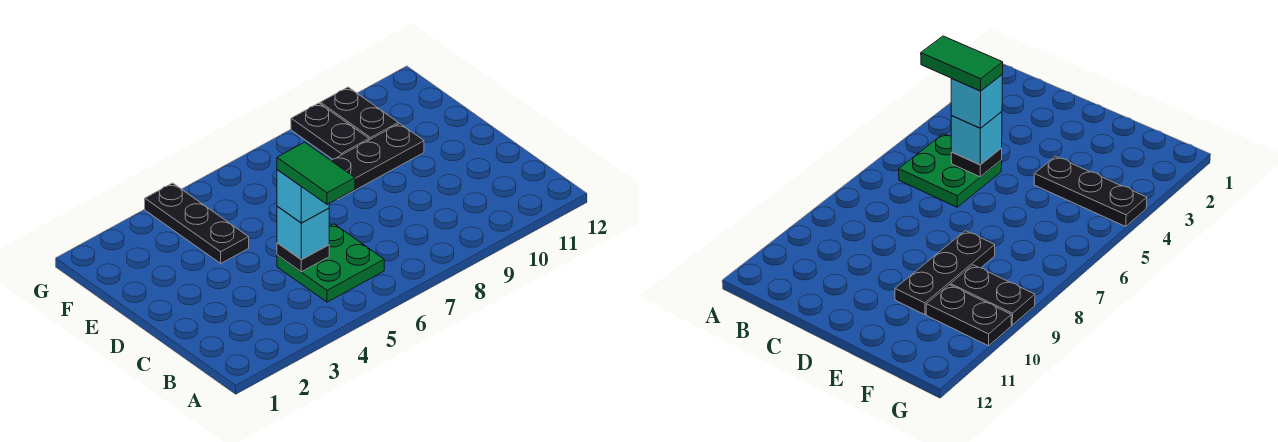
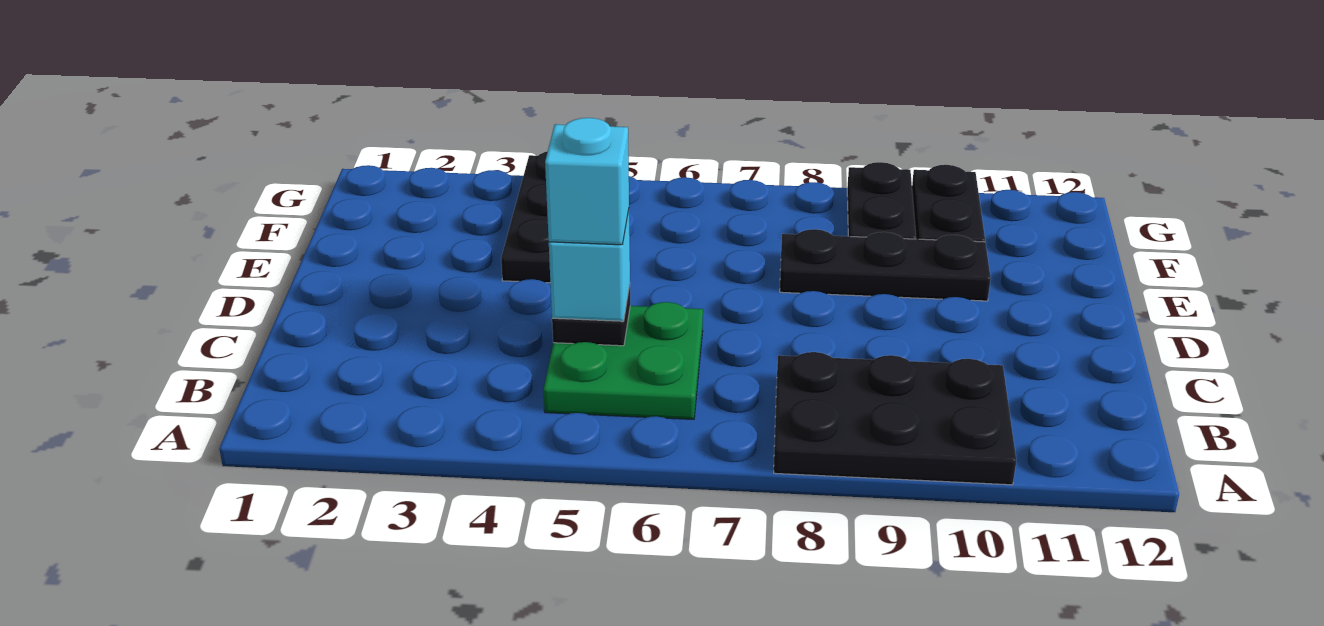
none -> black plate A8:B10 level 1
green tile B5:C5 level 5 -> none

